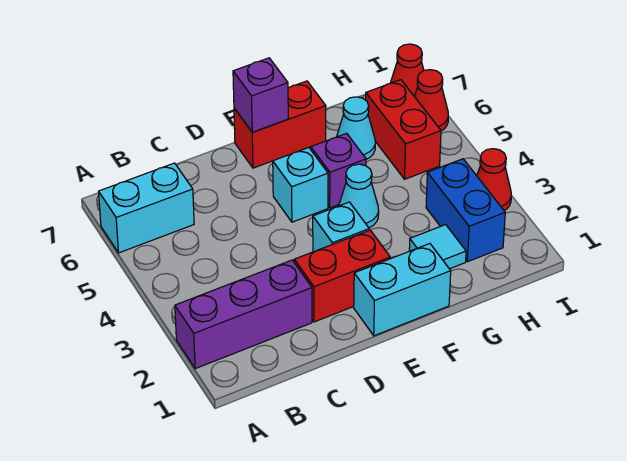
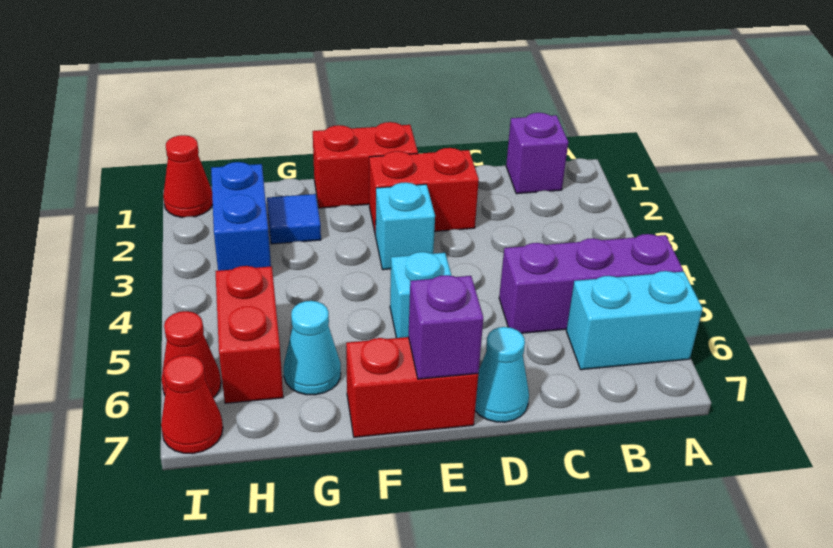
purple brick A2:C2 level 1 -> purple brick A5:C5 level 1
cyan brick E1:F1 level 1 -> red brick E1:F1 level 1
cyan cone F4 level 1 -> cyan cone D7 level 1
purple brick F5 level 1 -> purple brick B1 level 1
cyan tile G2 level 1 -> blue tile G2 level 1
red cone I3 level 1 -> red cone I1 level 1

